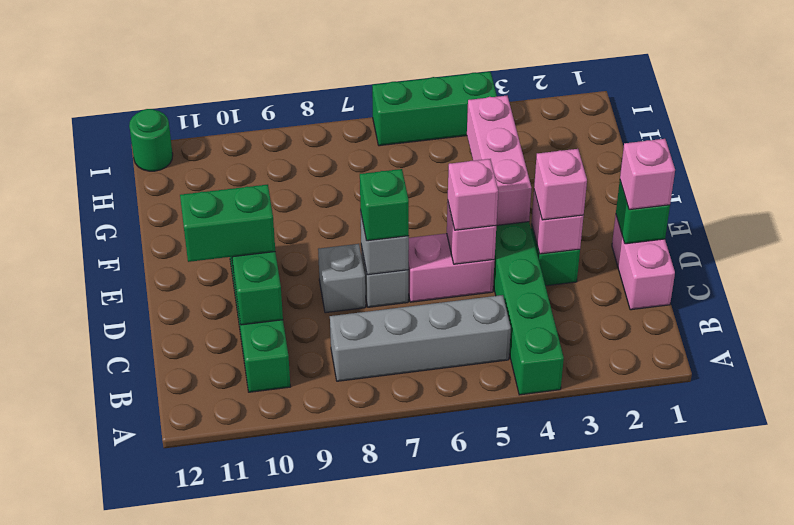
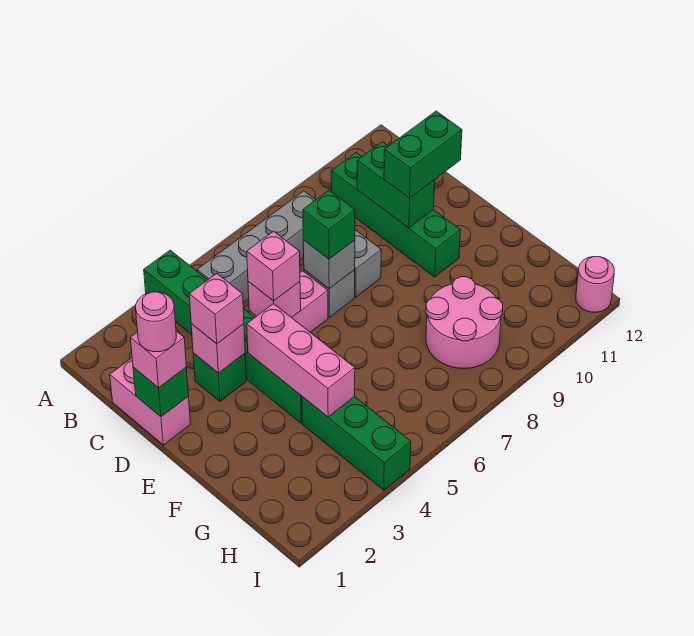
none -> pink round brick D1 level 4
none -> pink round brick G8:H9 level 1
green brick I4:I6 level 1 -> green brick G4:I4 level 1
green round brick I12 level 1 -> pink round brick I12 level 1

